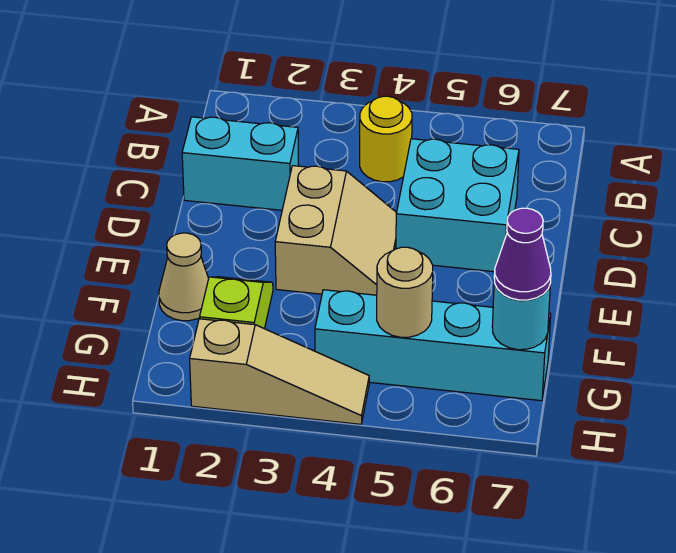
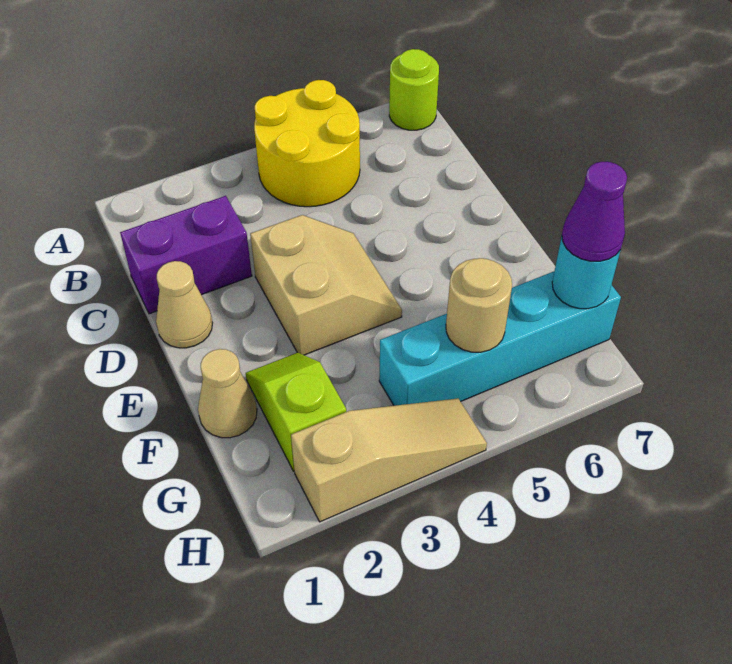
none -> lime round brick A7 level 1
yellow round brick B4 level 1 -> yellow round brick A4:B5 level 1
cyan brick C1:C2 level 1 -> purple brick C1:C2 level 1
cyan brick C5:D6 level 1 -> none
none -> tan cone D1 level 1

